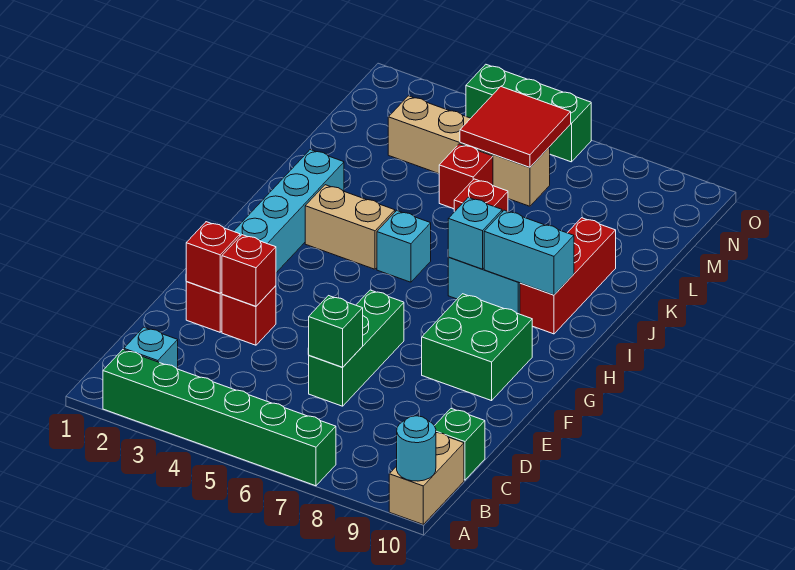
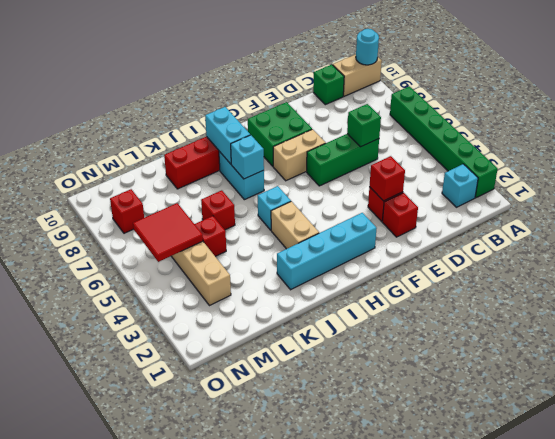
red brick E2 level 2 -> red brick N8 level 1
none -> tan brick F7:G7 level 1
green brick O4:O6 level 1 -> none

